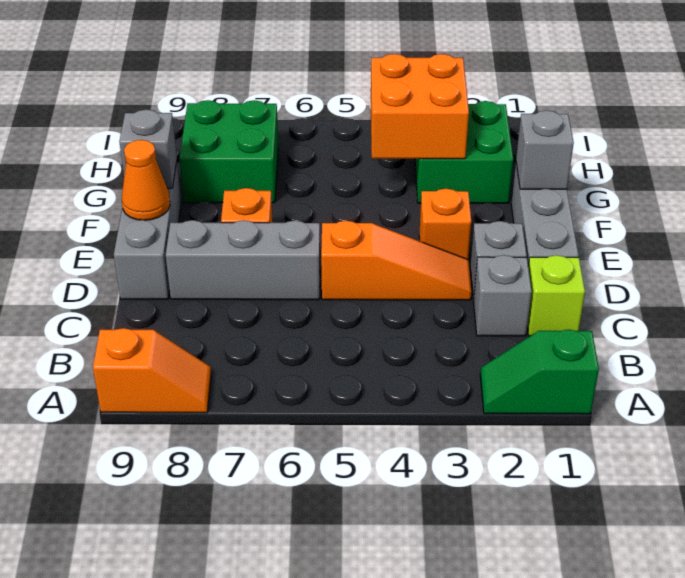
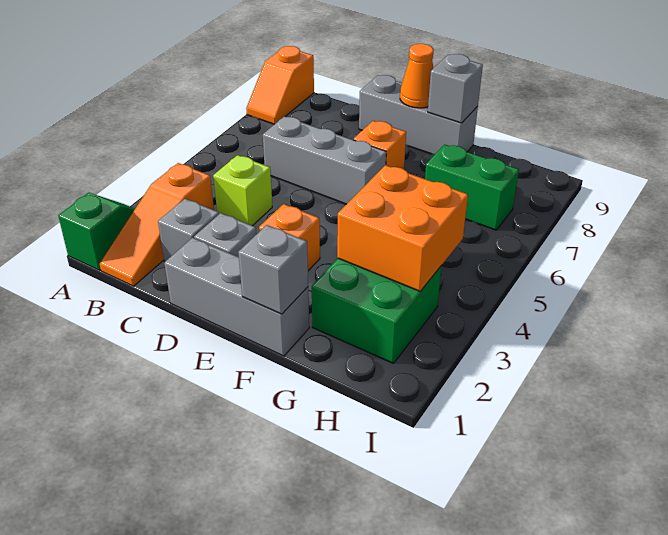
lime brick C1 level 1 -> lime brick C4 level 1
orange slope D3:D5 level 1 top 5 -> orange slope B1:B3 level 1 top 3
grey brick D6:D8 level 1 -> grey brick C6:E6 level 1
green brick G7:H8 level 1 -> green brick G7:H7 level 1

